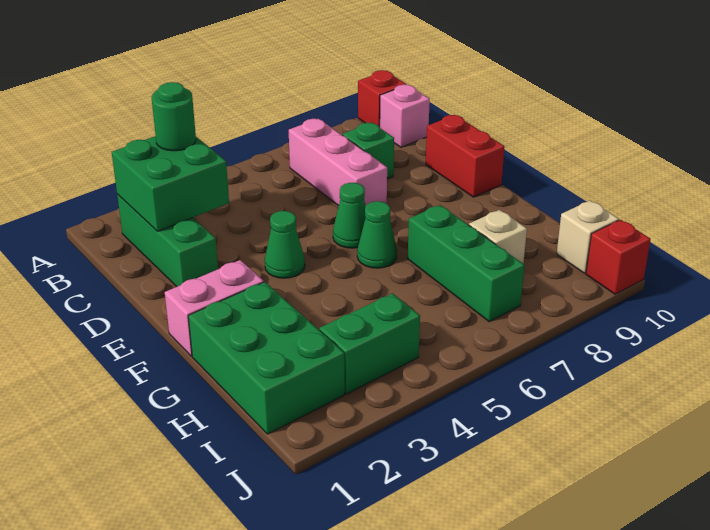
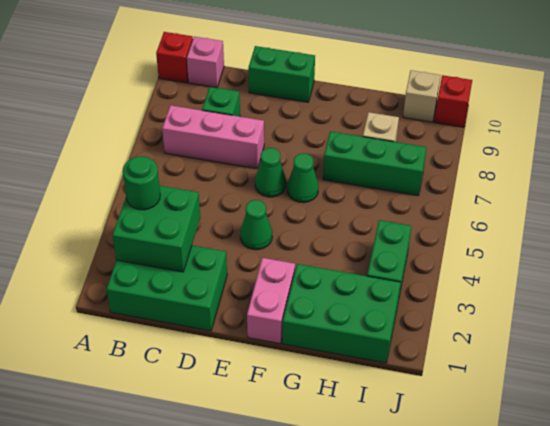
green brick B2:D2 level 1 -> green brick B1:D2 level 1
red brick D10:E10 level 1 -> green brick D10:E10 level 1

